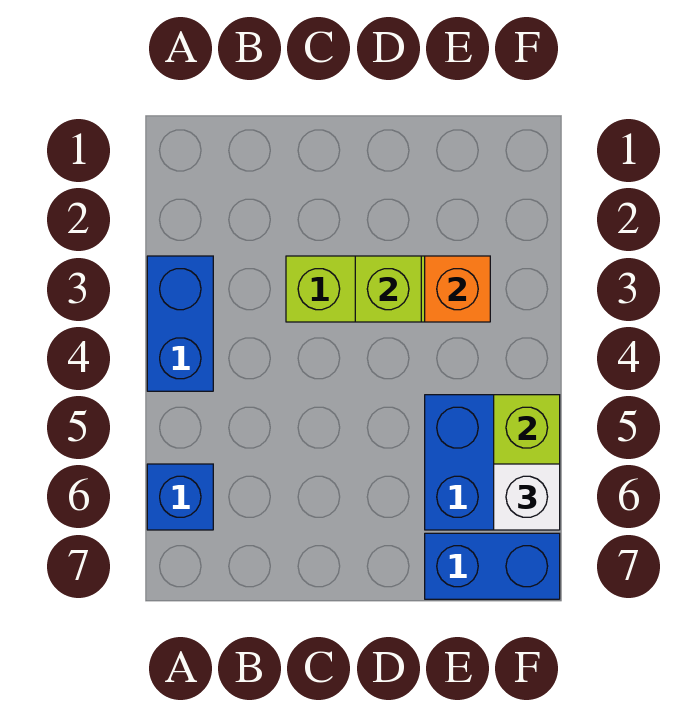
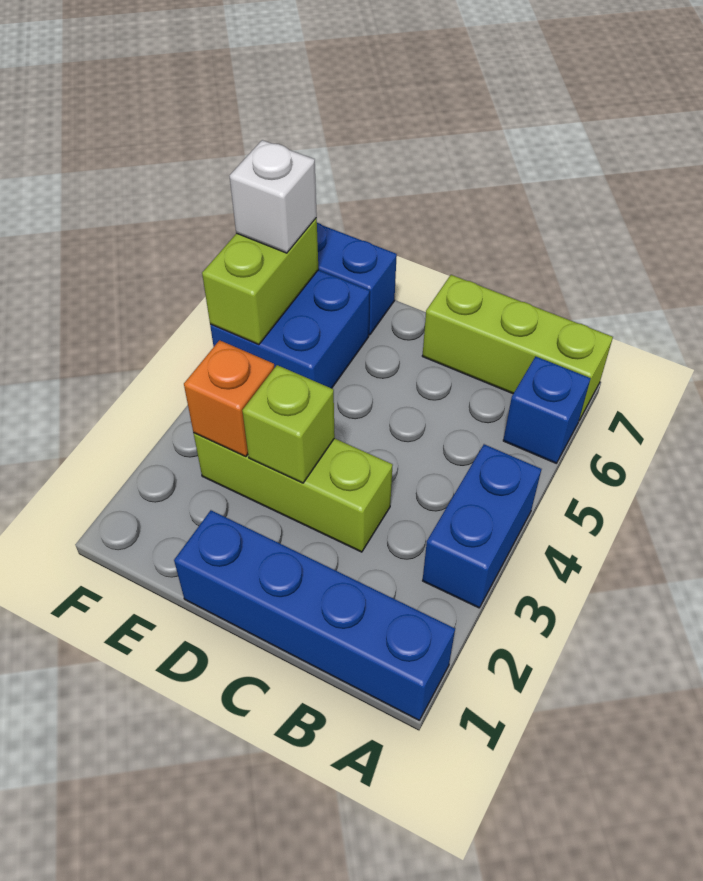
none -> blue brick A1:D1 level 1
none -> lime brick A7:C7 level 1

